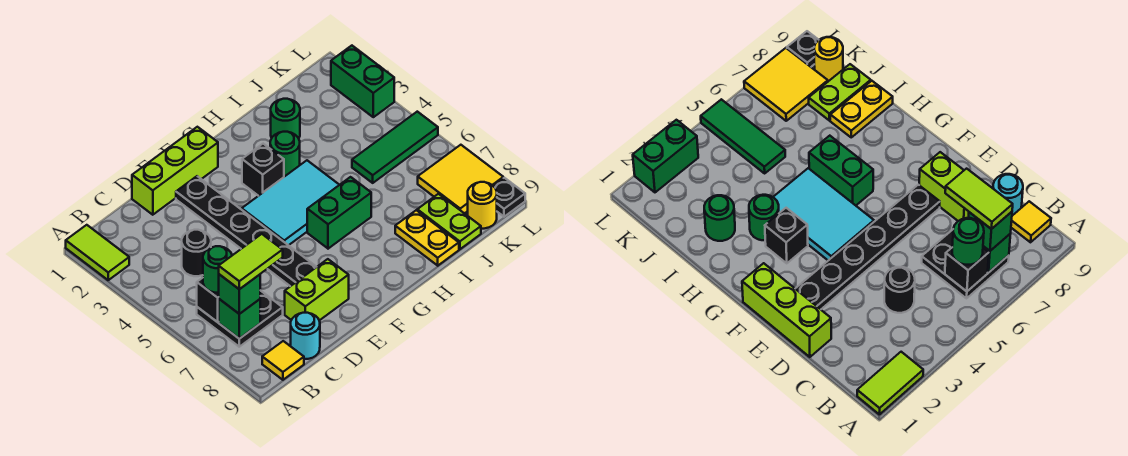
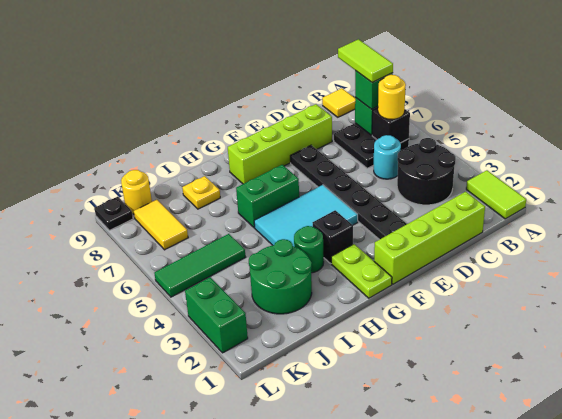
green round brick B6 level 3 -> yellow round brick B6 level 3
lime tile B7:C7 level 4 -> lime tile B7:B8 level 4
black round brick C4 level 1 -> black round brick B3:C4 level 1
cyan round brick C9 level 1 -> cyan round brick C5 level 1
lime brick D1:F1 level 1 -> lime brick C1:F1 level 1
lime brick D8:E8 level 1 -> lime brick D8:G8 level 1
green round brick I2 level 1 -> green round brick I2:J3 level 1
yellow plate I8:I9 level 1 -> yellow plate I8 level 1
lime plate J8:J9 level 1 -> lime plate G1:G2 level 1
yellow tile K7:L8 level 1 -> yellow tile K7:K8 level 1

